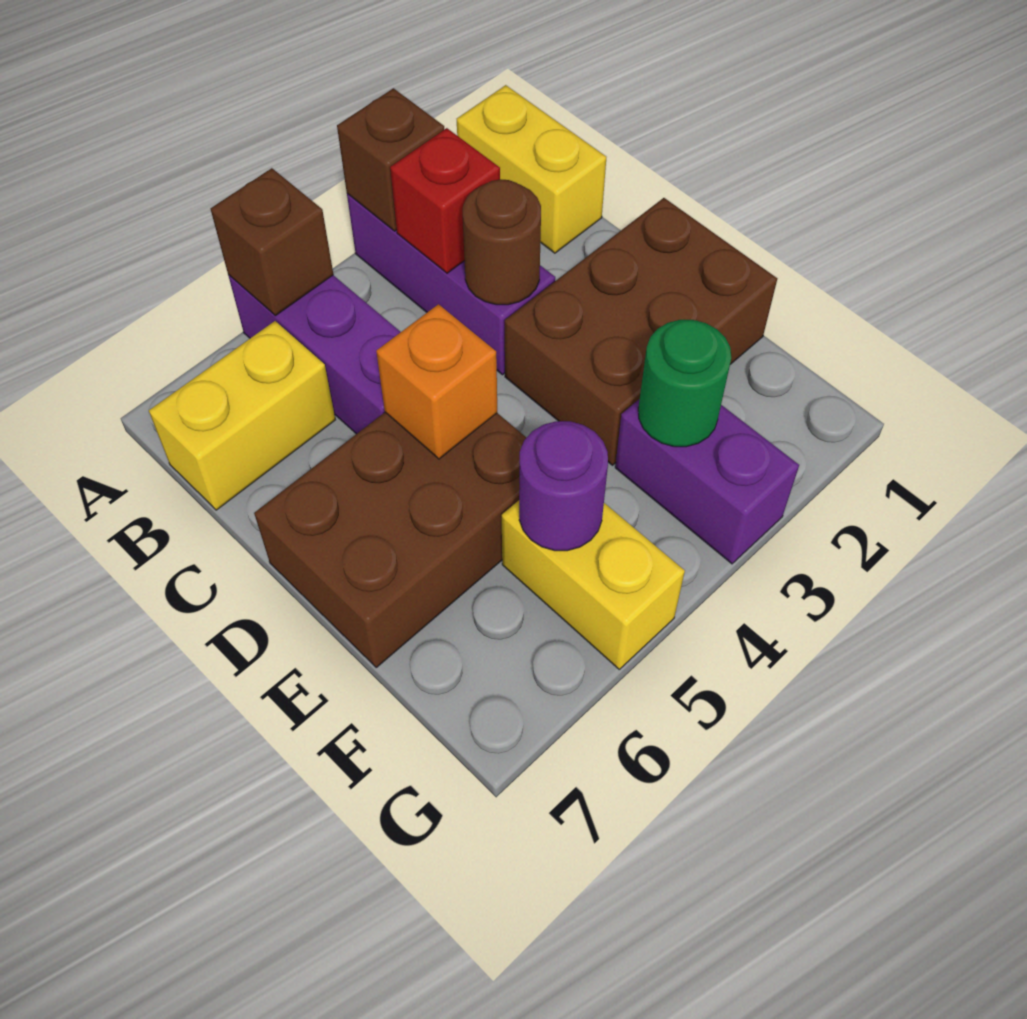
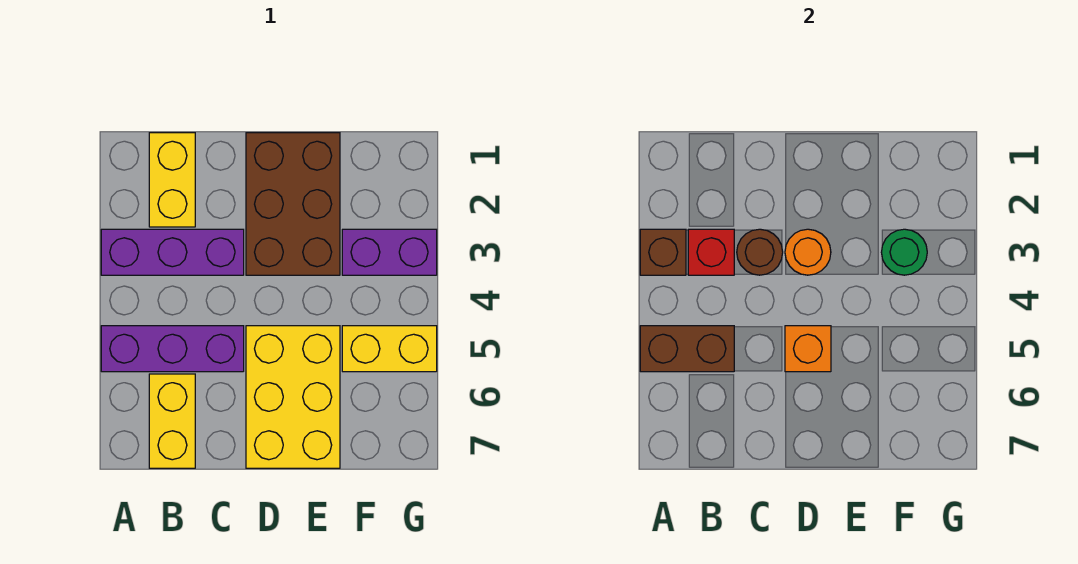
yellow brick A1:B1 level 1 -> yellow brick B1:B2 level 1
brown brick A5 level 2 -> brown brick A5:B5 level 2
none -> orange round brick D3 level 2
brown brick D5:E7 level 1 -> yellow brick D5:E7 level 1
purple round brick F5 level 2 -> none

